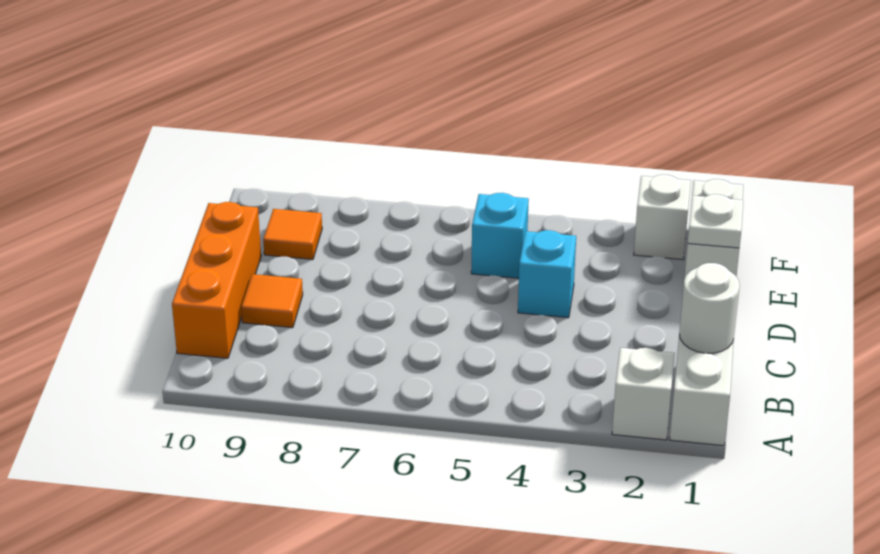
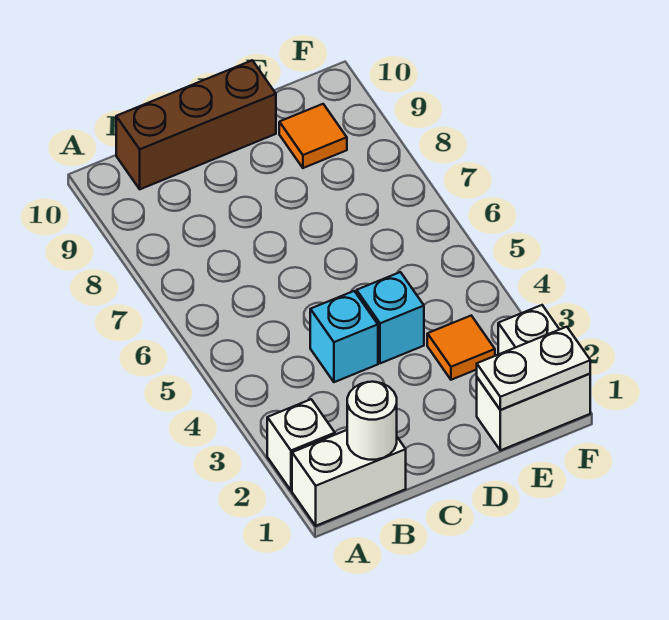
orange brick B10:D10 level 1 -> brown brick B10:D10 level 1
orange tile C9 level 1 -> orange tile E3 level 1
white plate E1 level 2 -> white plate E1:F1 level 2
cyan brick E5 level 1 -> cyan brick C4 level 1

